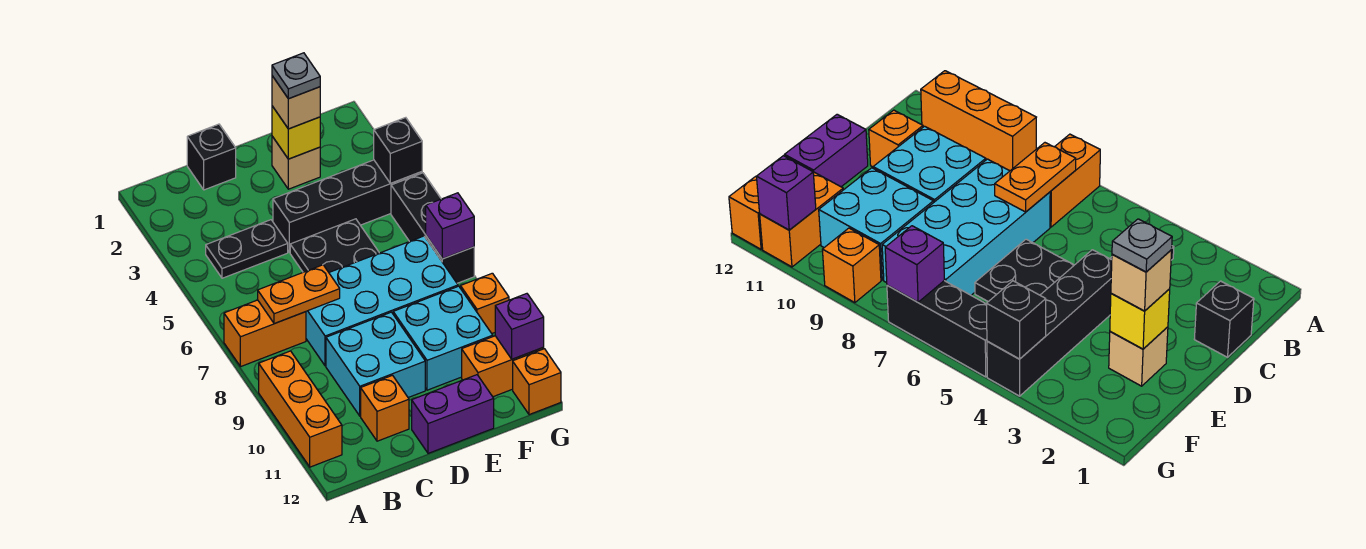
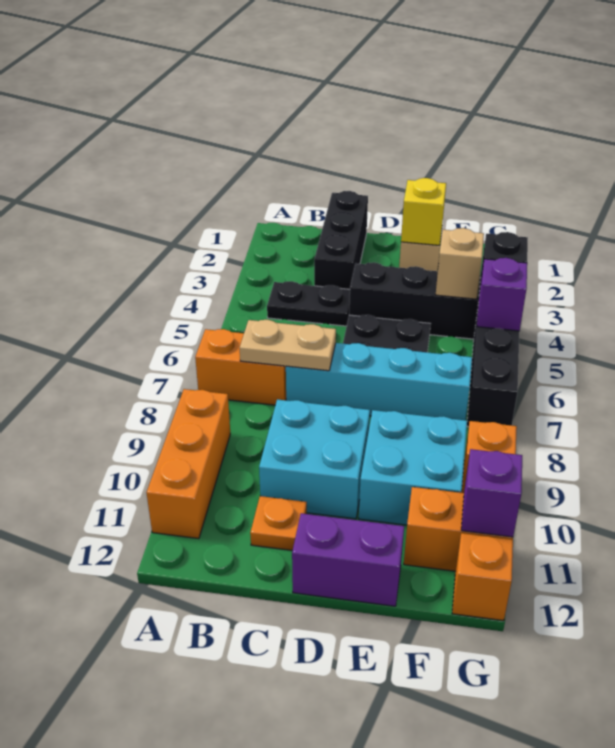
orange plate B7:C7 level 2 -> tan plate B7:C7 level 2
black brick C1 level 1 -> black brick C1:C3 level 1
cyan brick C7:F8 level 1 -> cyan brick C7:F7 level 1
orange brick C11 level 1 -> orange plate C11 level 1
tan brick E2 level 3 -> tan brick F4 level 2
grey plate E2 level 4 -> none
purple brick G7 level 2 -> purple brick G5 level 2

